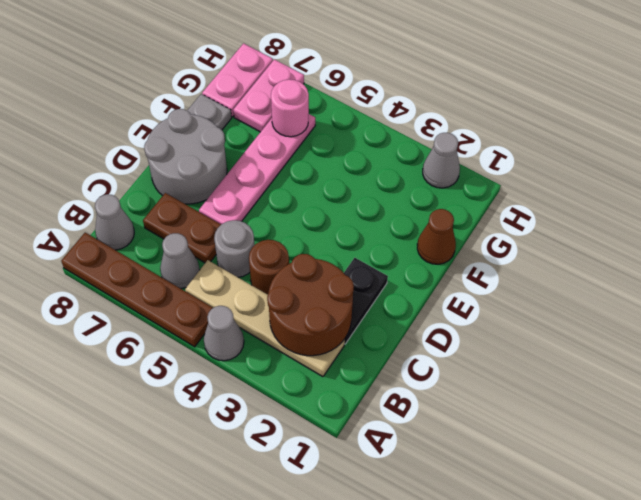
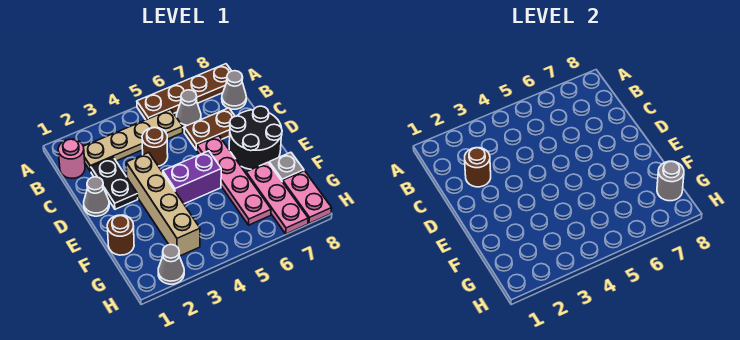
grey cone A4 level 1 -> grey cone D1 level 1
brown round brick B2:C3 level 2 -> brown round brick C2 level 2
grey round brick C5 level 1 -> grey round brick G8 level 2
none -> tan brick D3:G3 level 1
grey round brick D7:E8 level 1 -> black round brick D7:E8 level 1
none -> purple brick E4:E5 level 1
brown cone F1 level 1 -> brown round brick F1 level 1
pink round brick G6 level 2 -> pink round brick B1 level 1
pink plate G7:H7 level 1 -> pink plate F7:H7 level 1

